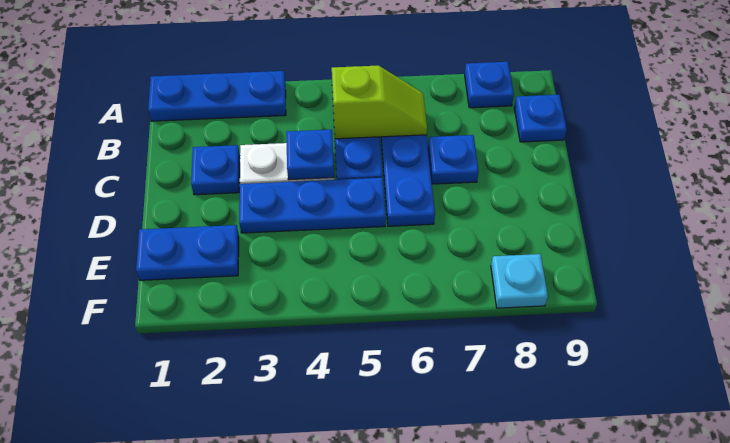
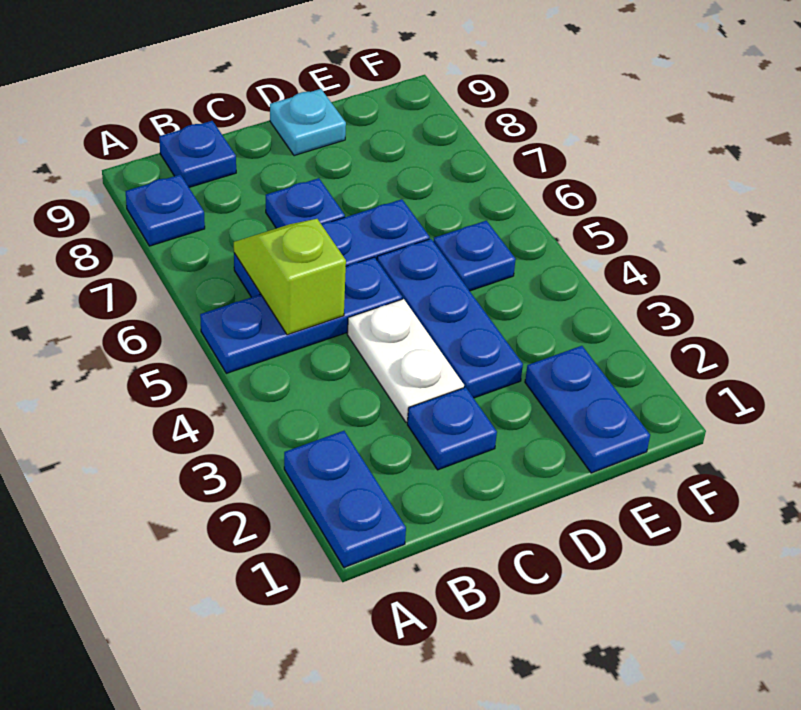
blue plate A1:A3 level 1 -> blue plate A1:A2 level 1
blue plate C4 level 2 -> blue plate E5 level 1
cyan plate F8 level 1 -> cyan plate D9 level 1

